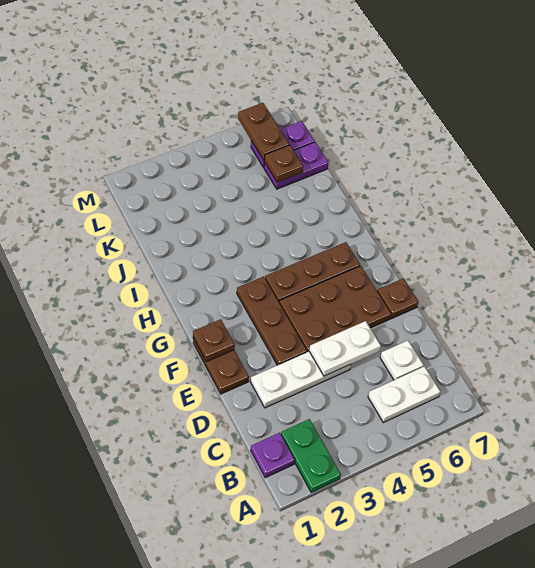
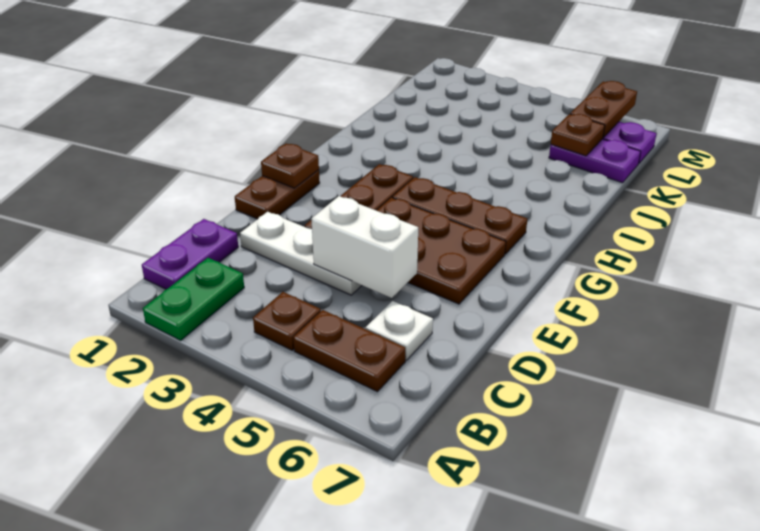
purple plate B1 level 1 -> purple plate B1:C1 level 1
white plate B5:B6 level 1 -> brown plate B5:B6 level 1
white plate D4:D5 level 2 -> white brick D4:D5 level 2
brown plate E7 level 1 -> brown plate B4 level 1

